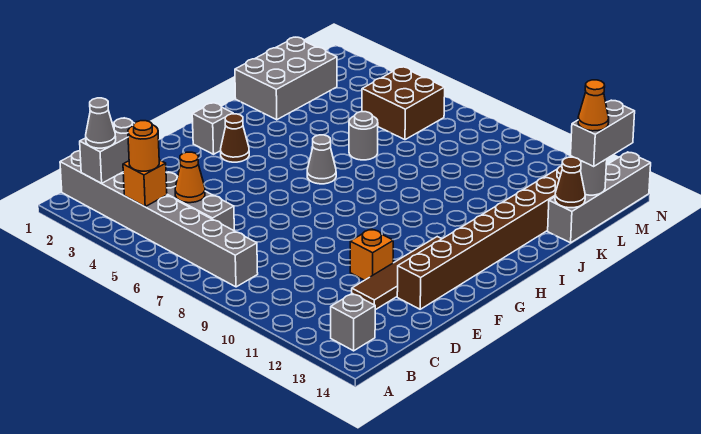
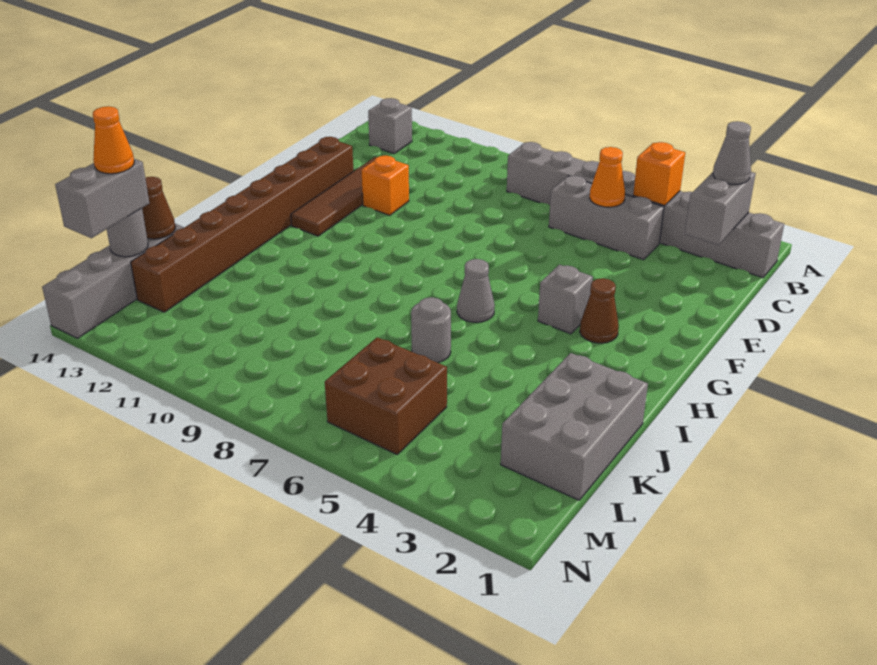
orange round brick B4 level 3 -> none
grey brick G2 level 1 -> grey brick G4 level 1

